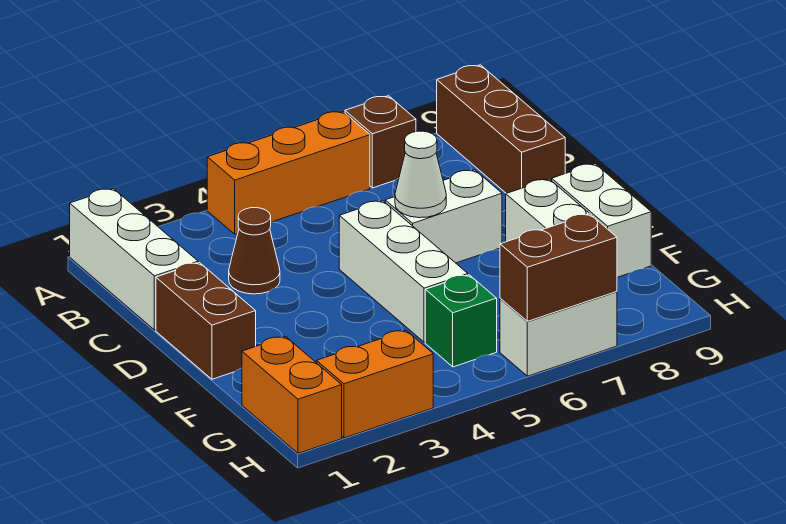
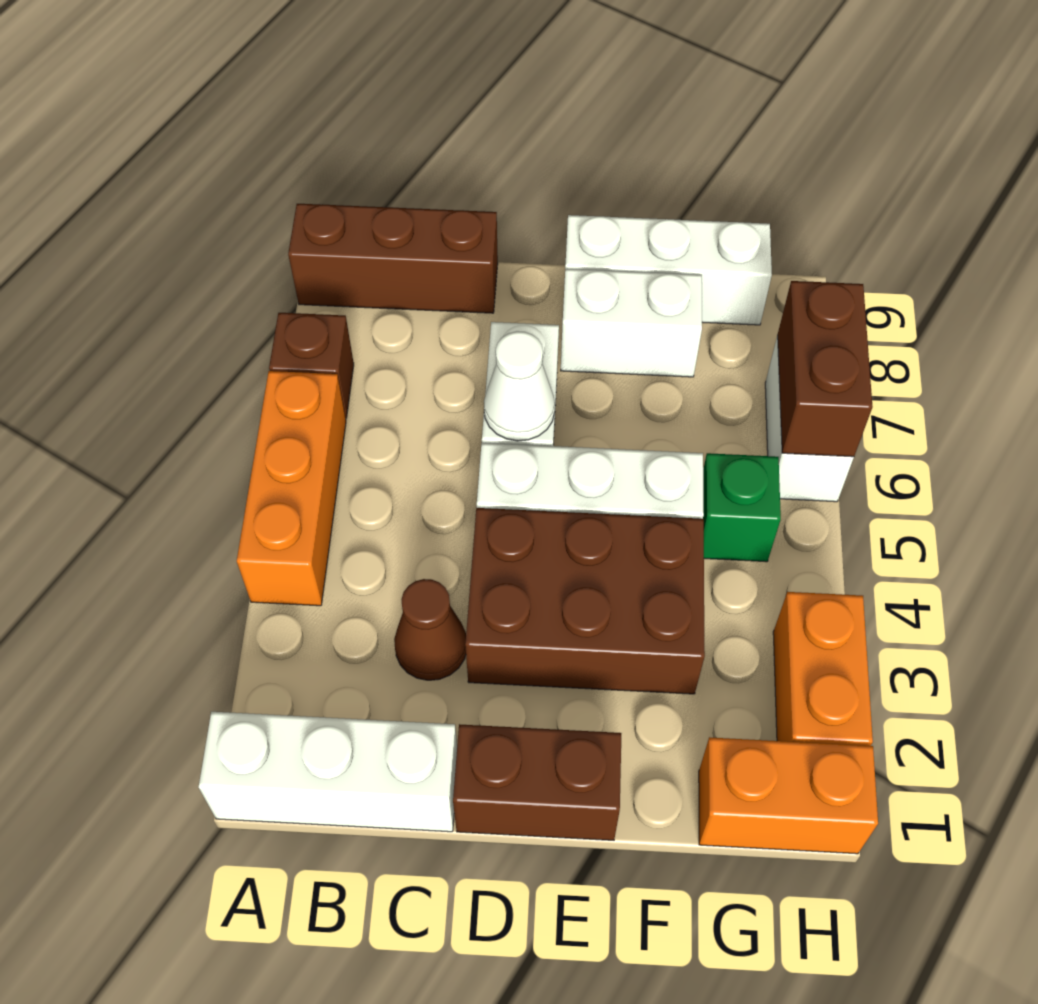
none -> brown brick D3:F4 level 1
white brick E9:F9 level 1 -> white brick E9:G9 level 1

